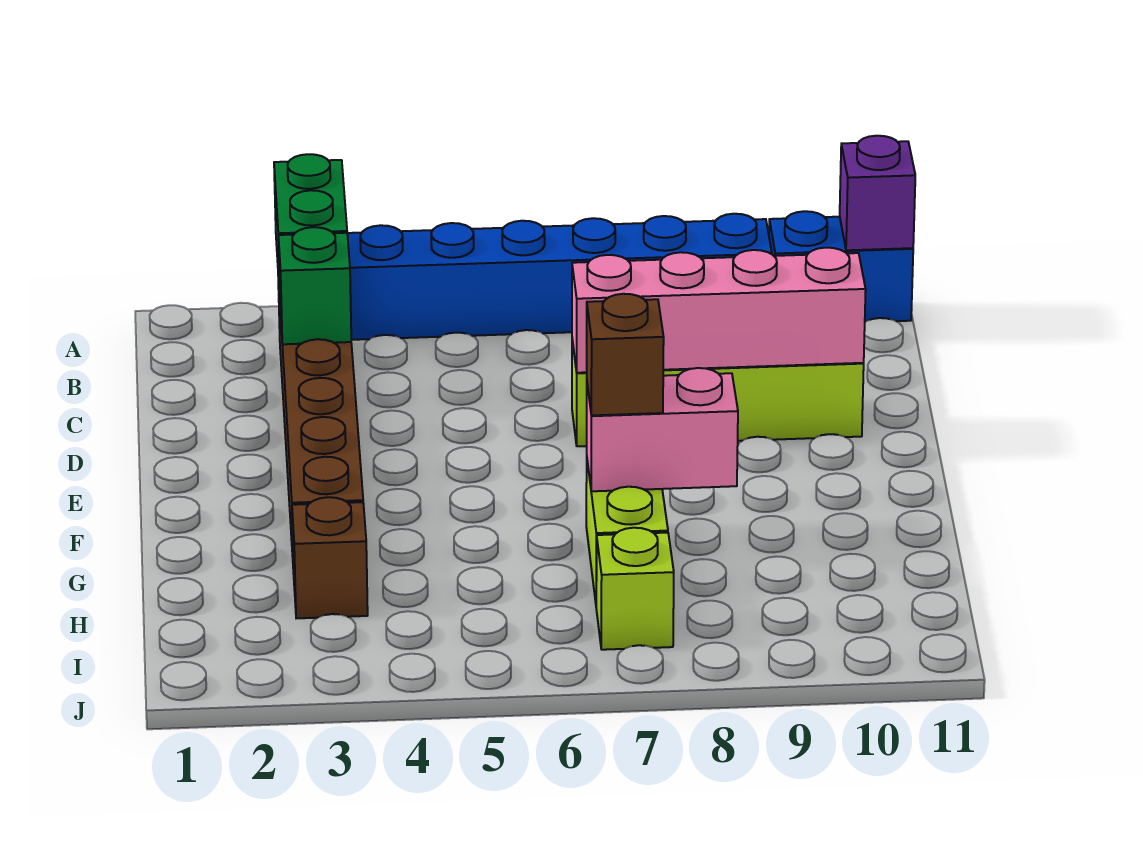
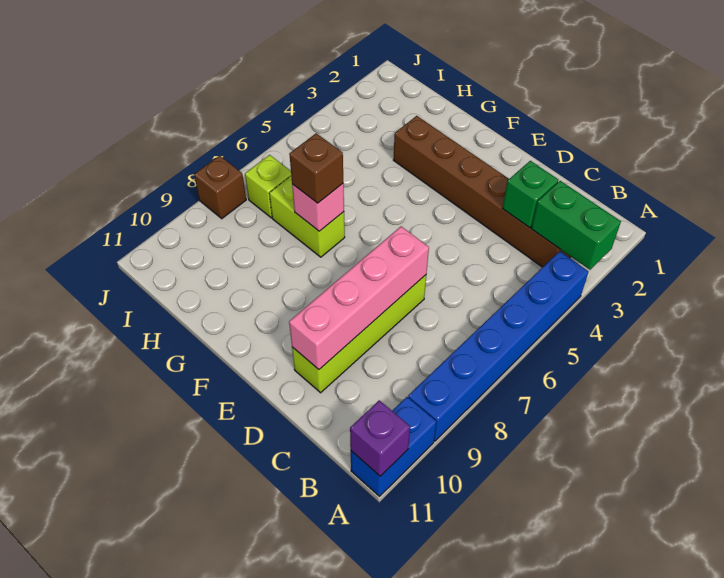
pink brick G7:G8 level 2 -> pink brick G7 level 2
brown brick H3 level 1 -> brown brick J8 level 1

